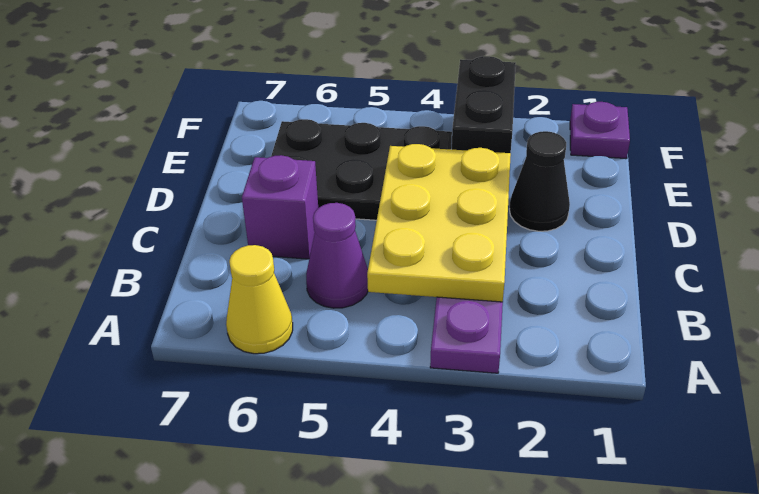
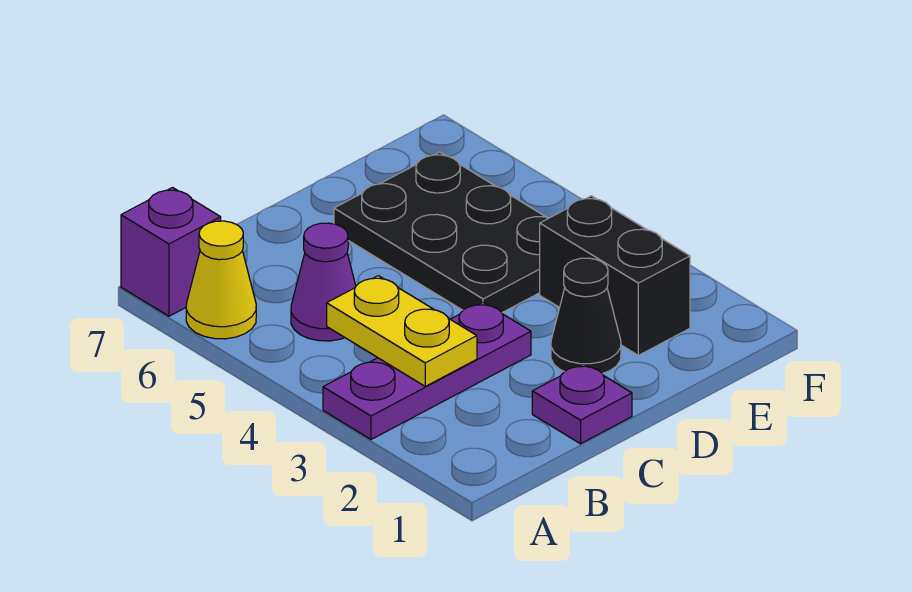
yellow plate B3:D4 level 2 -> yellow plate B3:B4 level 2
purple brick C6 level 1 -> purple brick A7 level 1
black brick E3:F3 level 1 -> black brick E2:E3 level 1
purple plate F1 level 1 -> purple plate C1 level 1

